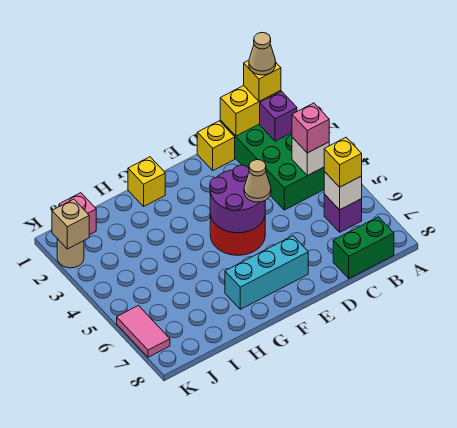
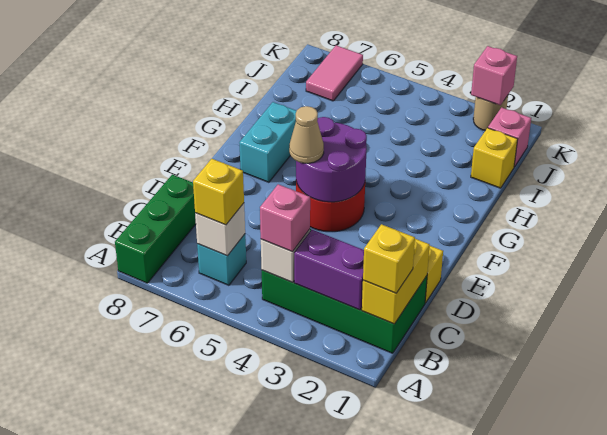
tan cone B1 level 4 -> none
purple brick B2 level 2 -> purple brick B2:B3 level 2
purple brick B6 level 1 -> cyan brick B6 level 1
green brick B8:C8 level 1 -> green brick A8:C8 level 1
cyan brick E7:G7 level 1 -> cyan brick F7:G7 level 1
yellow brick G1 level 1 -> yellow brick I1 level 1
tan brick K2 level 2 -> pink brick K2 level 2
pink tile K6:K7 level 1 -> pink tile J7:K7 level 1

